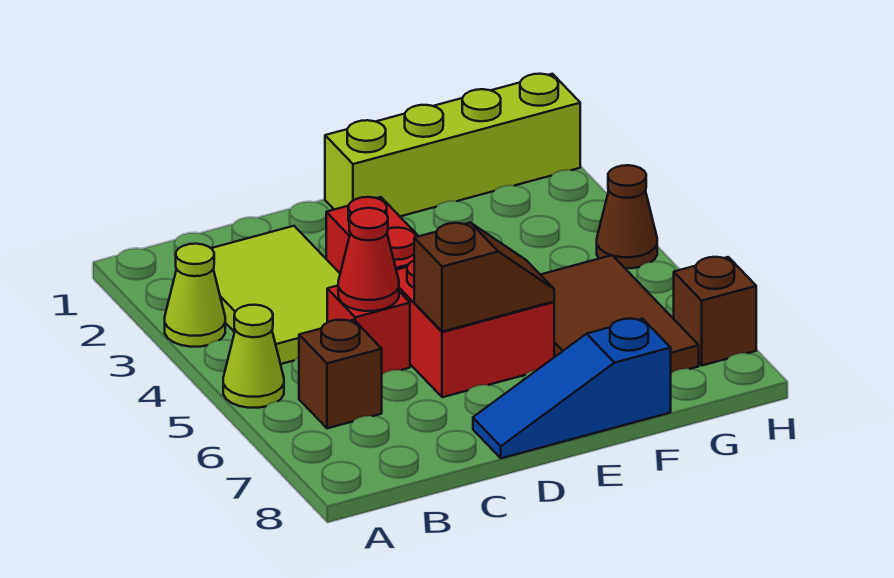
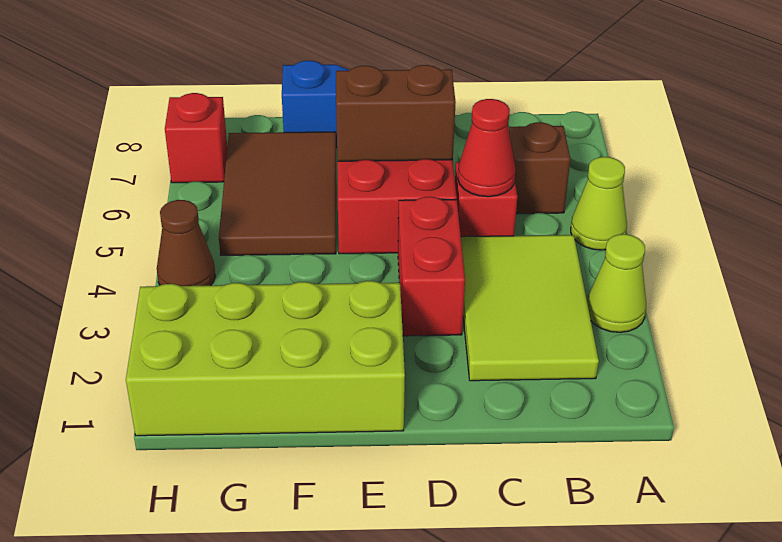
brown slope D6:E6 level 2 top D -> brown brick D6:E6 level 2
lime brick E1:H1 level 1 -> lime brick E1:H2 level 1
brown brick H7 level 1 -> red brick H7 level 1

